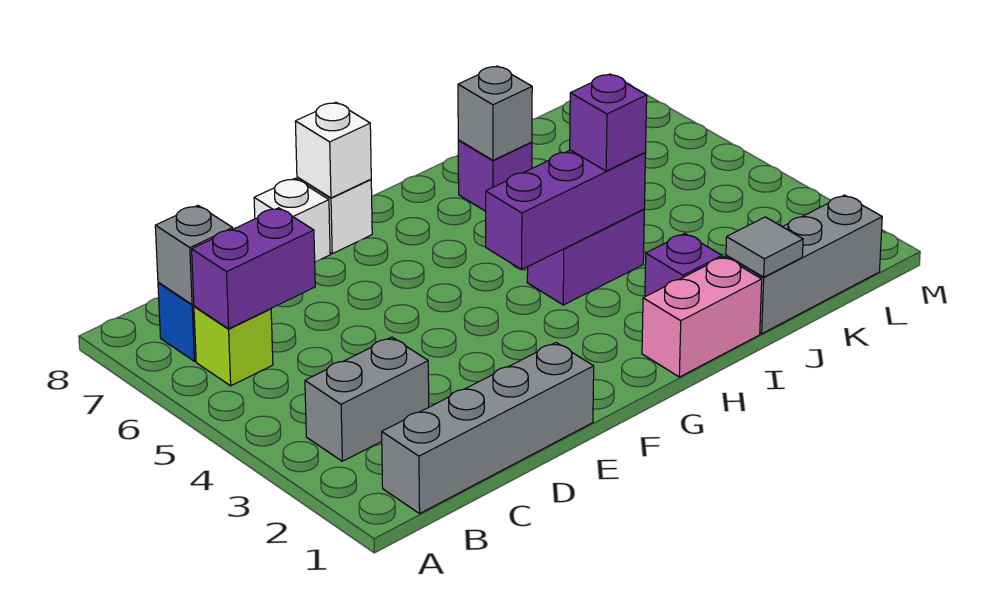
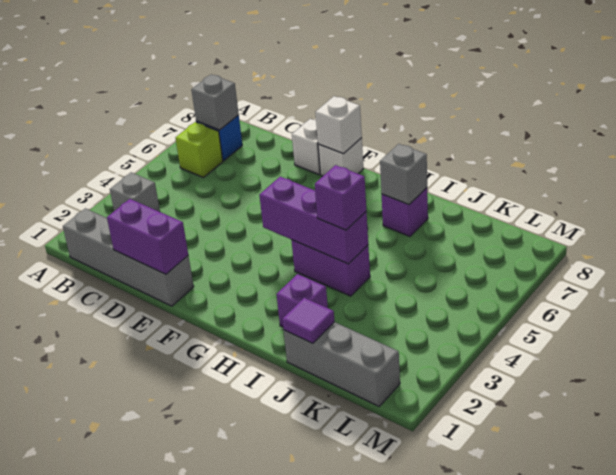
grey brick B3:C3 level 1 -> grey brick B3 level 1
purple brick B6:C6 level 2 -> purple brick D1:E1 level 2
pink brick H1:I1 level 1 -> none
grey tile J1 level 2 -> purple tile J1 level 2

